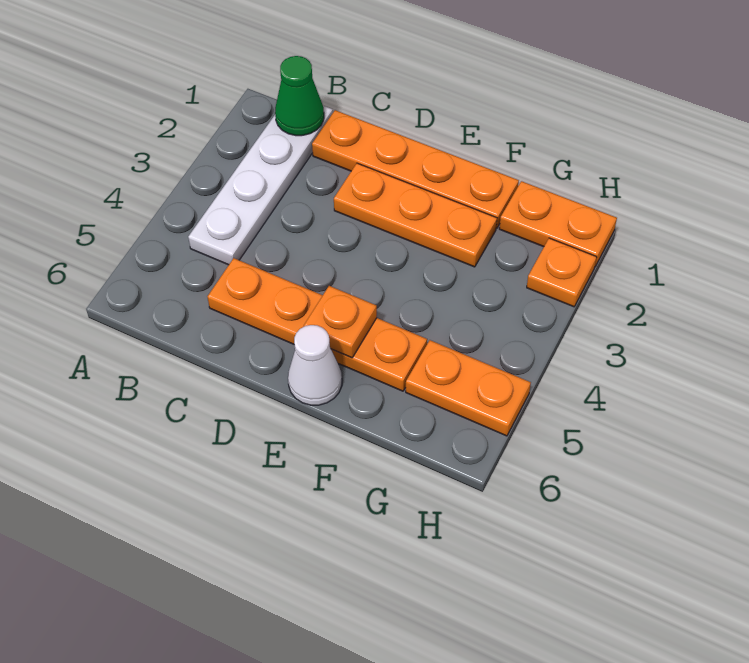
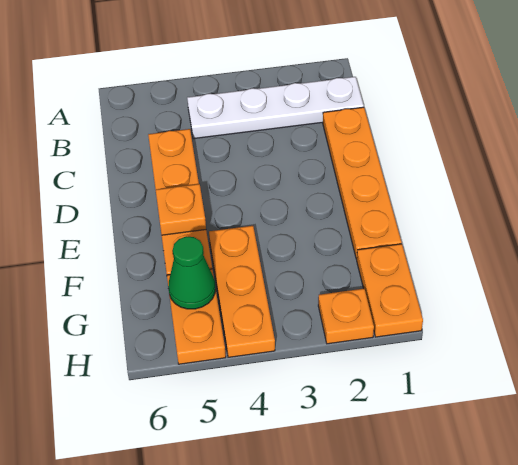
green cone B1 level 2 -> green cone G5 level 2
orange plate D2:F2 level 1 -> orange plate F4:H4 level 1
white cone E6 level 1 -> none

